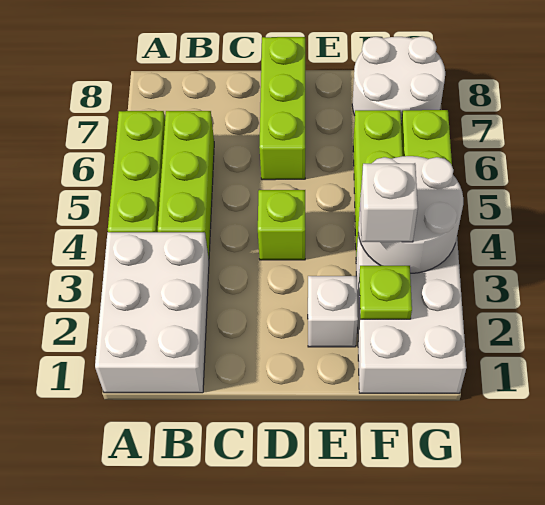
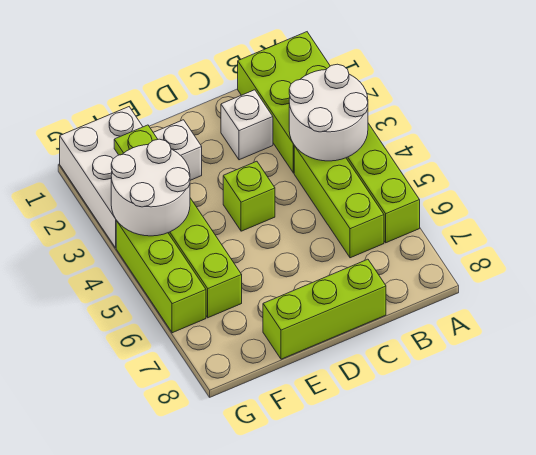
white brick A1:B3 level 1 -> lime brick A1:B3 level 1
lime brick D6:D8 level 1 -> lime brick C8:E8 level 1
white brick F3 level 3 -> white brick C2 level 1
white round brick F7:G8 level 1 -> white round brick A3:B4 level 2

